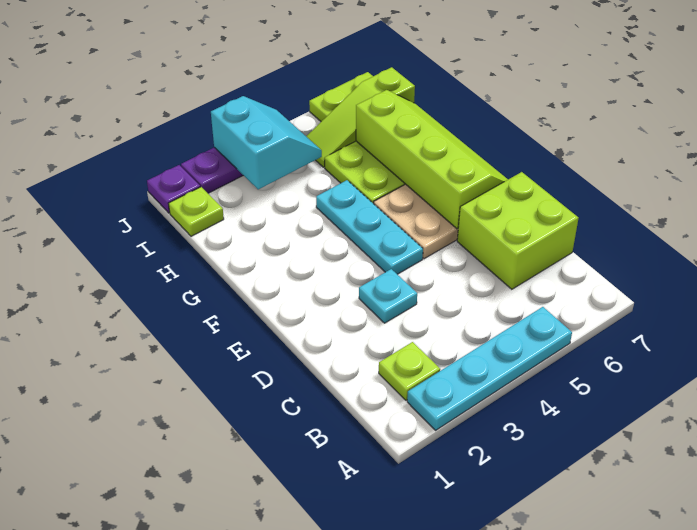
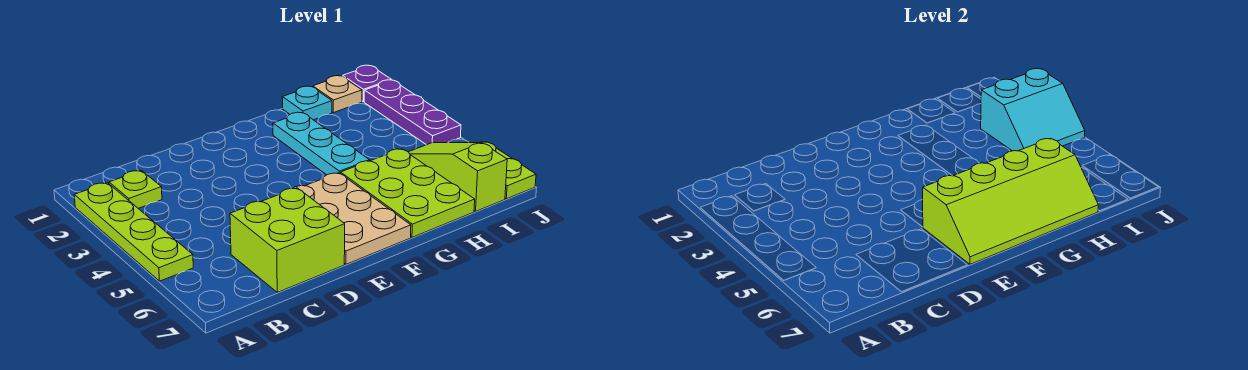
cyan plate A2:A5 level 1 -> lime plate A2:A5 level 1
cyan plate D3 level 1 -> cyan plate H1 level 1
cyan plate E4:G4 level 1 -> cyan plate G2:G4 level 1
lime plate I1 level 1 -> tan plate I1 level 1

